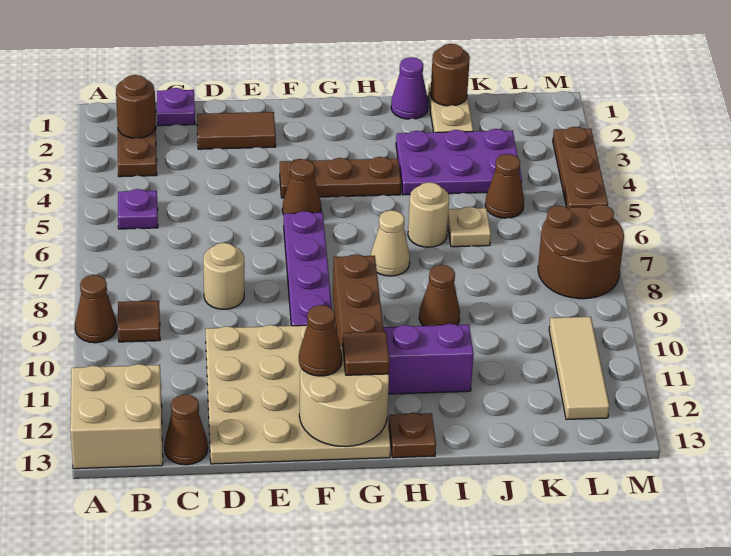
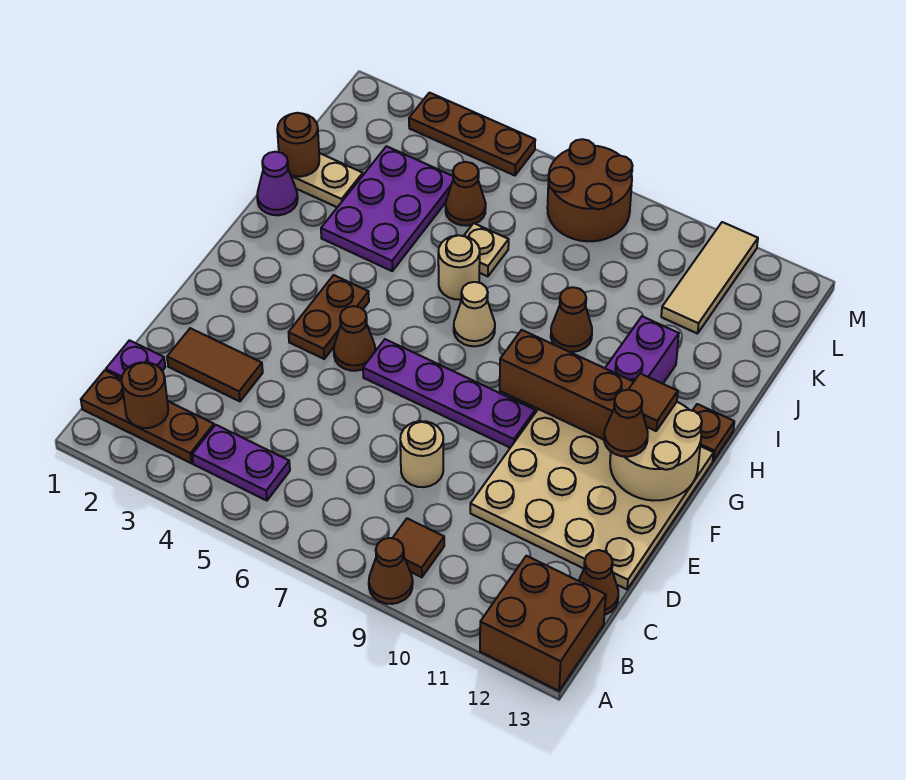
tan brick A12:B13 level 1 -> brown brick A12:B13 level 1
purple plate B5 level 1 -> purple plate B4:B5 level 1
brown tile D2:E2 level 1 -> brown tile D2:D3 level 1
brown plate F4:H4 level 1 -> brown plate F4:G4 level 1
tan tile L10:L12 level 1 -> tan tile K11:M11 level 1

